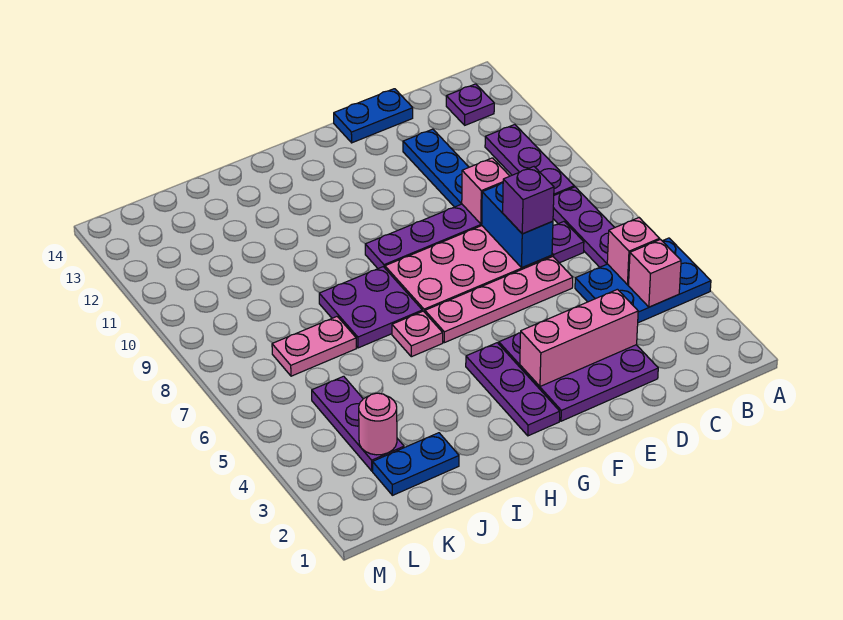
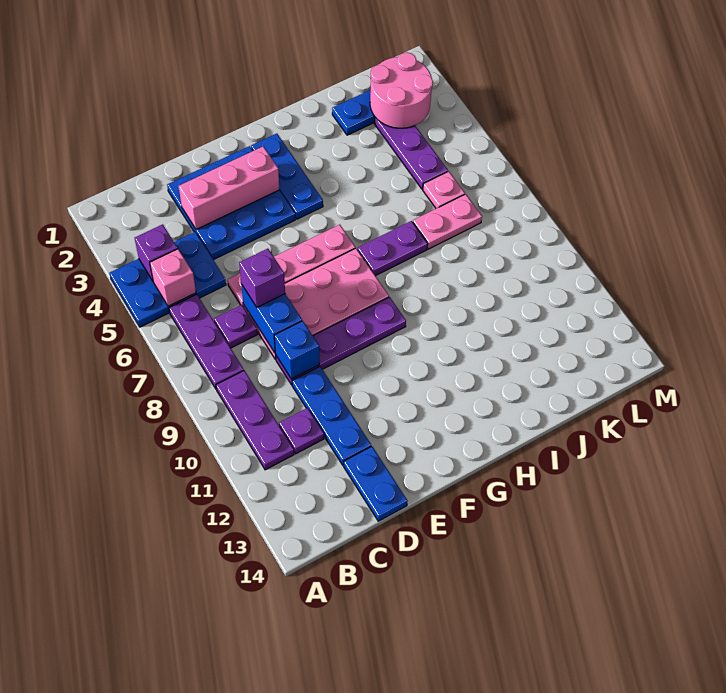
pink brick B4 level 2 -> purple brick B4 level 2
purple plate B13 level 1 -> purple plate C11 level 1
purple plate D2:F4 level 1 -> blue plate D2:F4 level 1
pink brick D9 level 2 -> blue brick D9 level 2
blue plate D14:E14 level 1 -> blue plate D13:D14 level 1
purple plate G2:G4 level 1 -> blue plate G2:G4 level 1
pink plate H6 level 1 -> pink plate K6 level 1
purple plate H7:I8 level 1 -> purple plate H7:I7 level 1
pink round brick K3 level 2 -> pink round brick K2:L3 level 2

